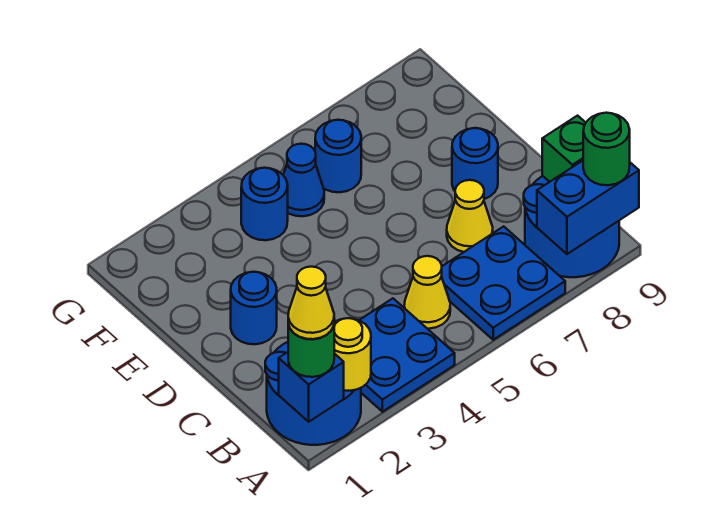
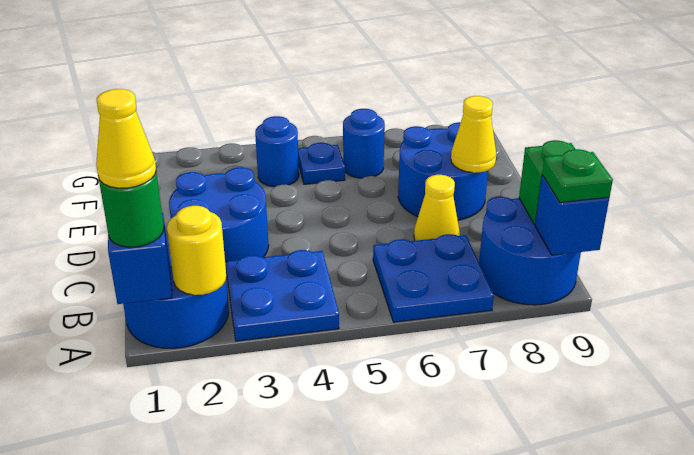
blue brick A8:A9 level 2 -> blue brick A9 level 2
green round brick A9 level 3 -> green plate A9 level 3
yellow cone B5 level 1 -> yellow cone D8 level 2
blue round brick D2 level 1 -> blue round brick C2:D3 level 1
blue round brick D8 level 1 -> blue round brick D7:E8 level 1
blue cone F5 level 1 -> blue plate F5 level 1

